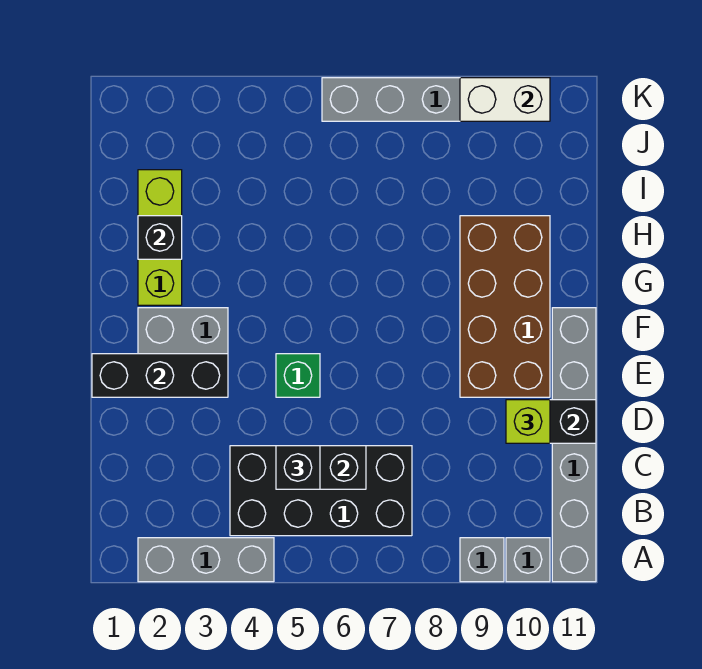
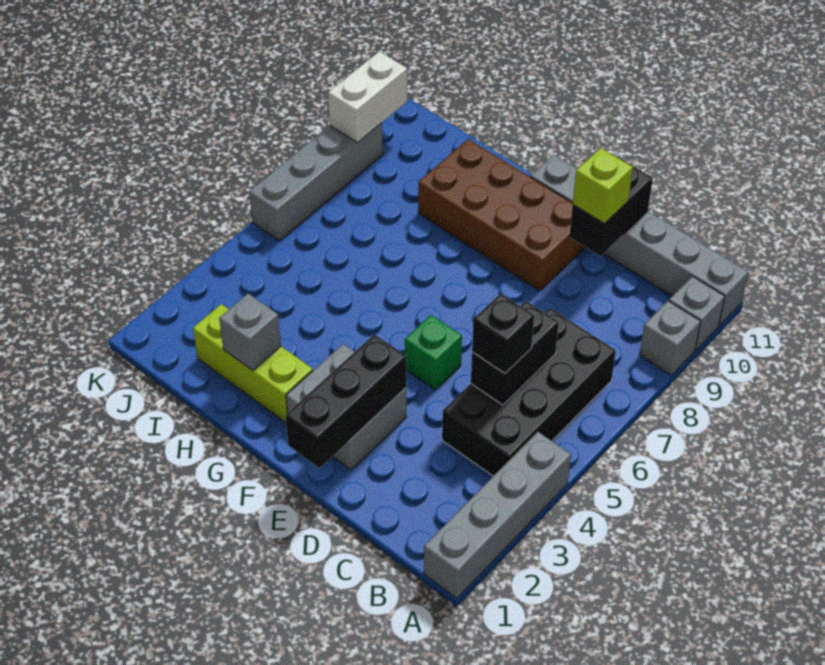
grey brick A2:A4 level 1 -> grey brick A1:A4 level 1
black brick H2 level 2 -> grey brick H2 level 2

